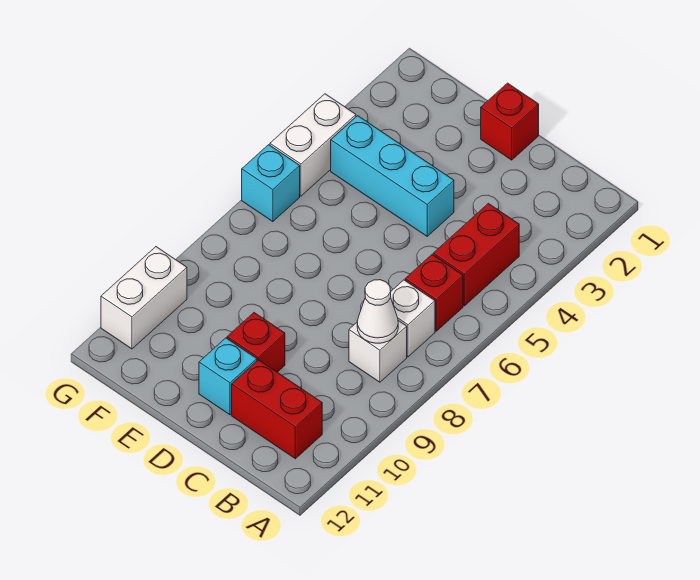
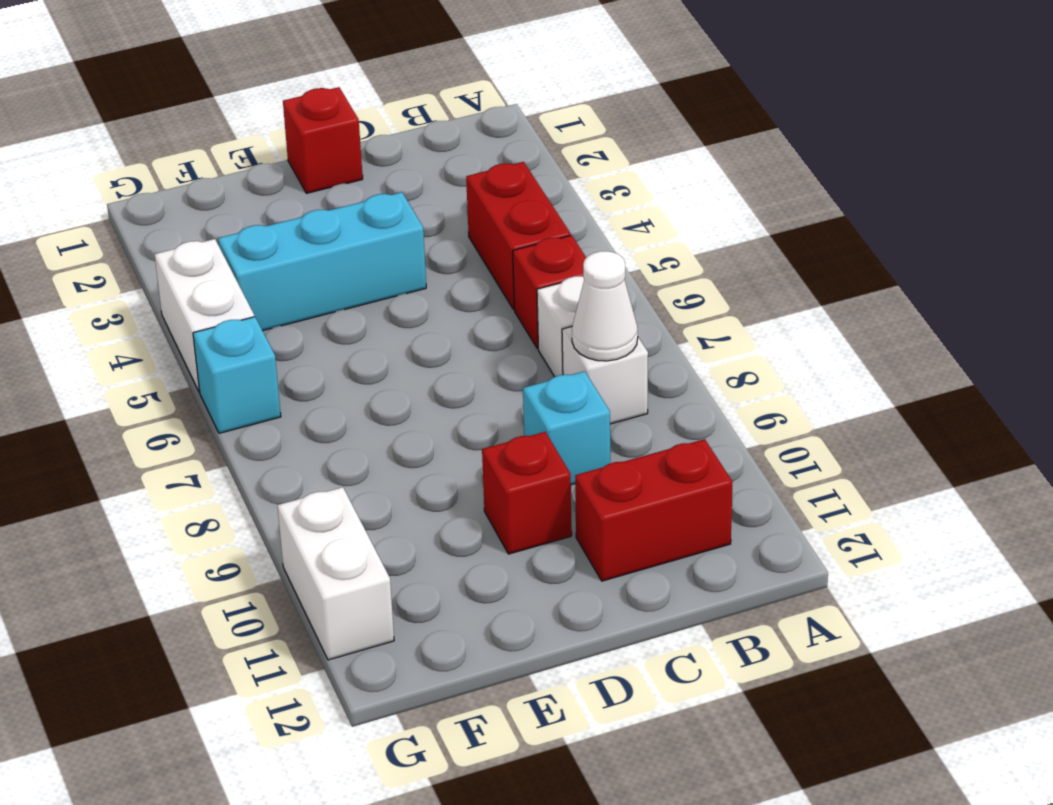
cyan brick D11 level 1 -> cyan brick C9 level 1

